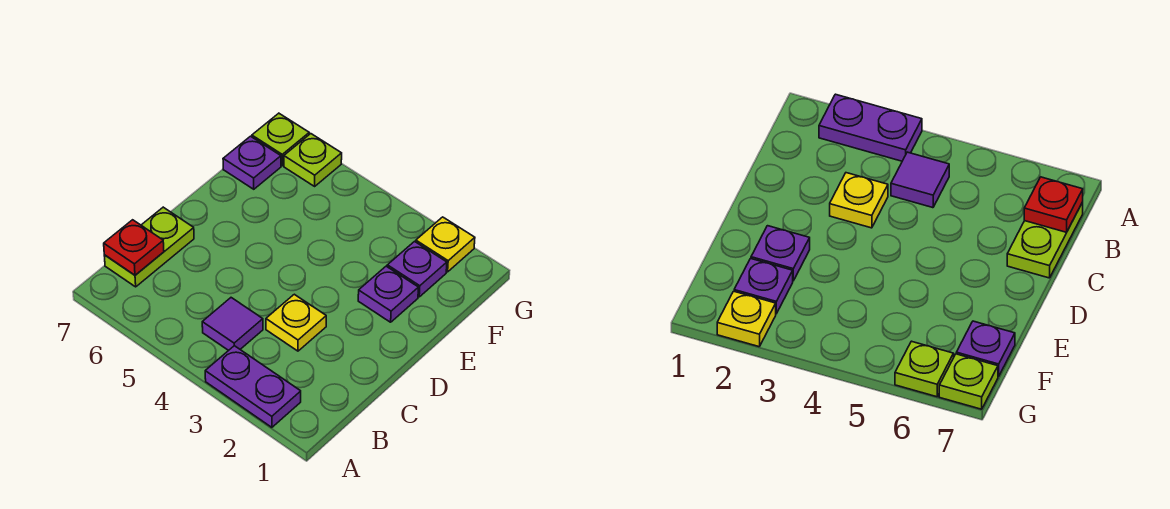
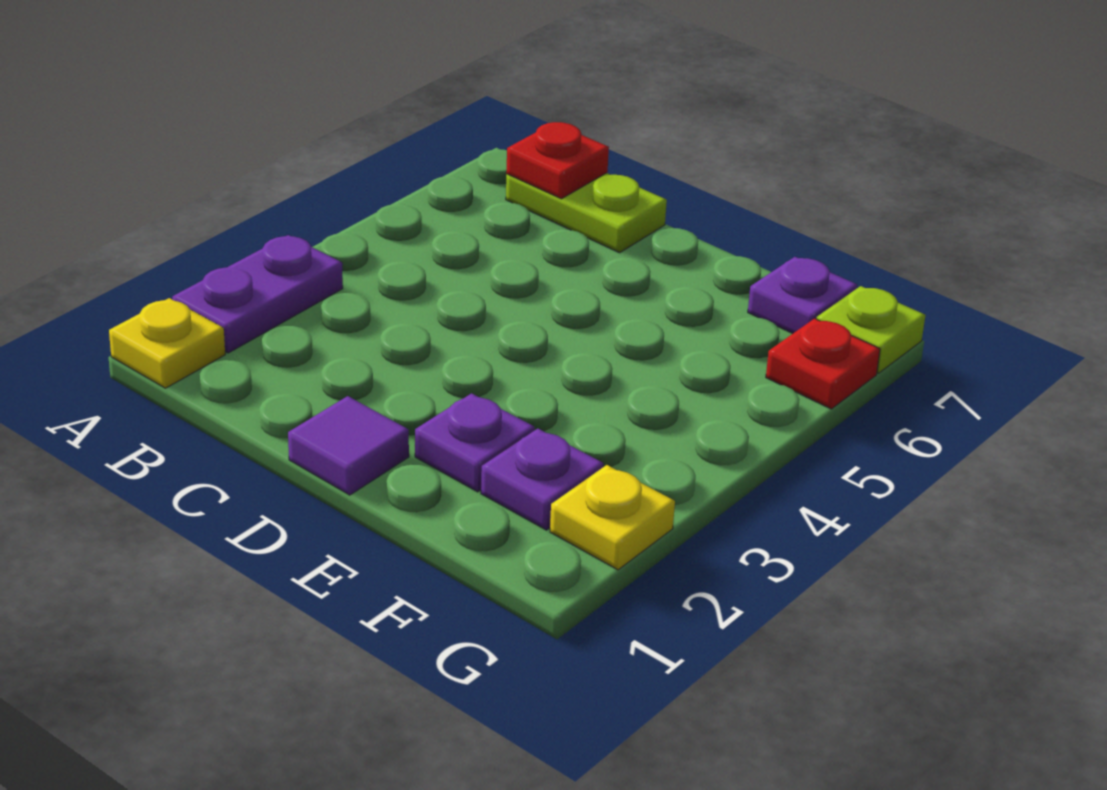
purple tile B4 level 1 -> purple tile D1 level 1
yellow plate C3 level 1 -> yellow plate A1 level 1
lime plate G6 level 1 -> red plate G6 level 1

